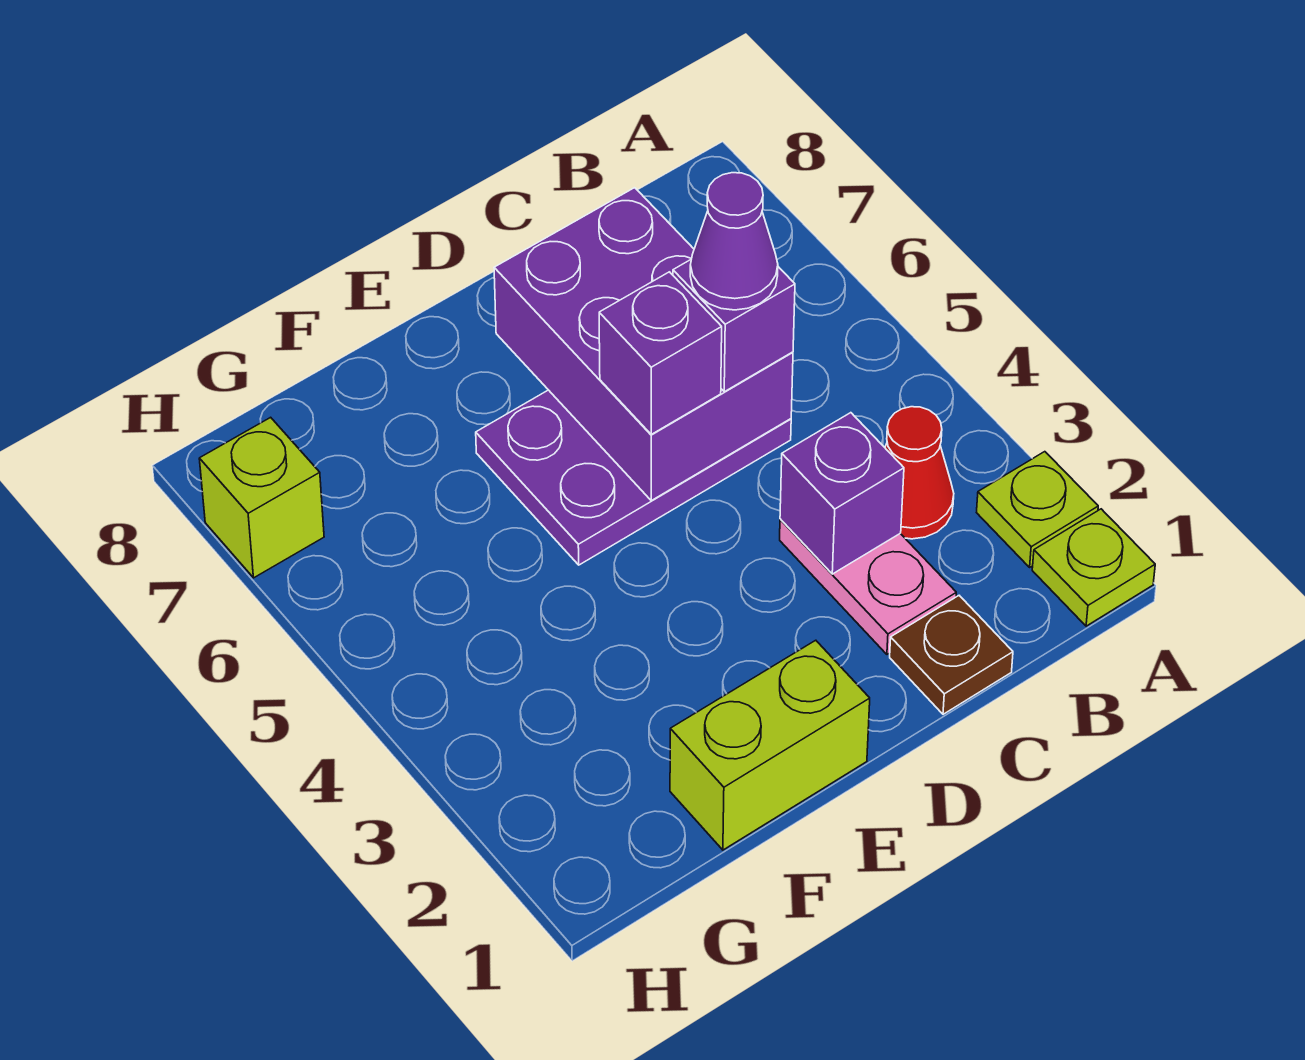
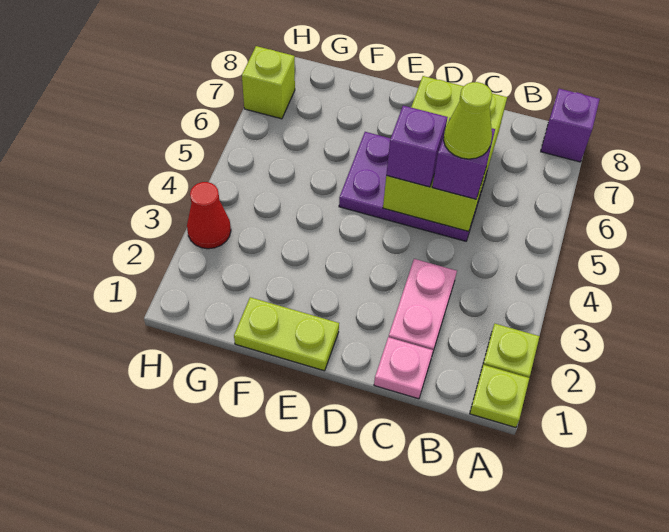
red cone B3 level 1 -> red cone H3 level 1
brown plate C1 level 1 -> pink plate C1 level 1
purple brick C3 level 2 -> purple brick A8 level 1
purple brick C5:D7 level 2 -> lime brick C5:D7 level 2
purple cone C5 level 4 -> lime cone C5 level 4
lime brick E1:F1 level 1 -> lime plate E1:F1 level 1

